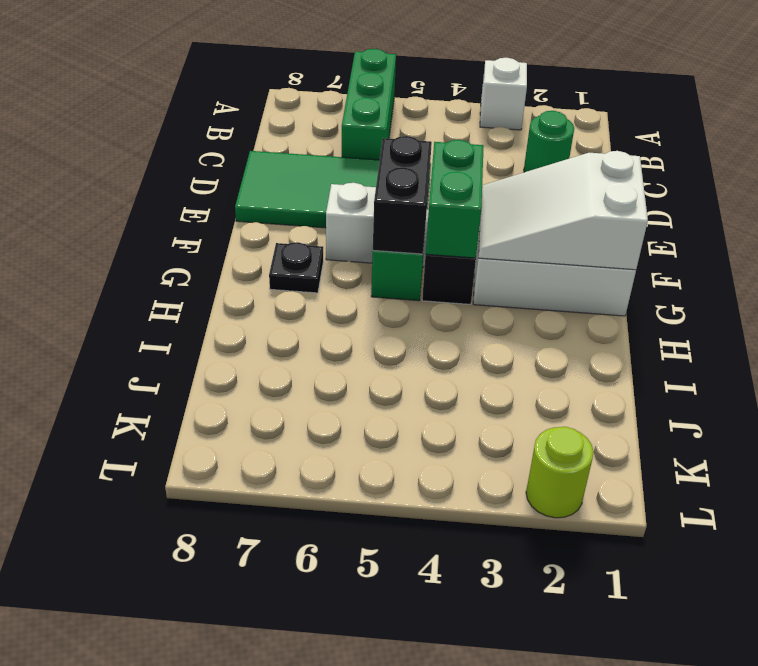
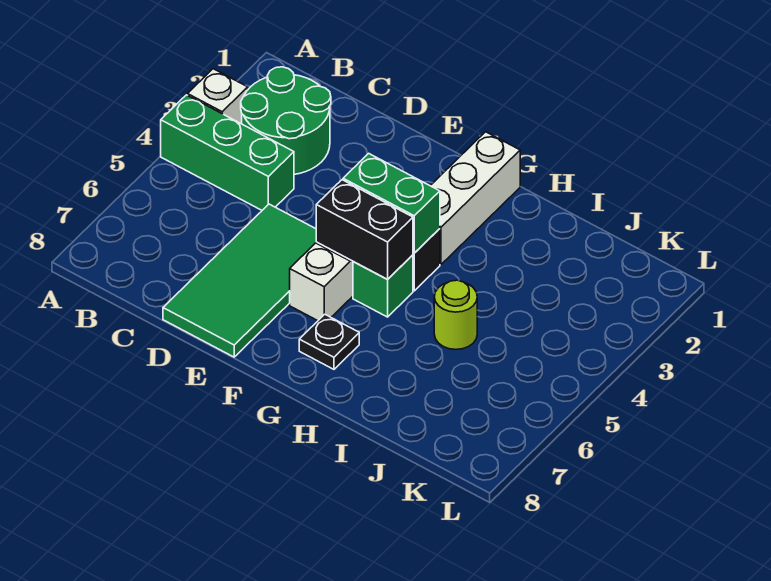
green brick A6:C6 level 1 -> green brick A4:C4 level 1
green round brick C2 level 1 -> green round brick B2:C3 level 1
white slope F1:G3 level 2 top 1 -> none
lime round brick L2 level 1 -> lime round brick I5 level 1

